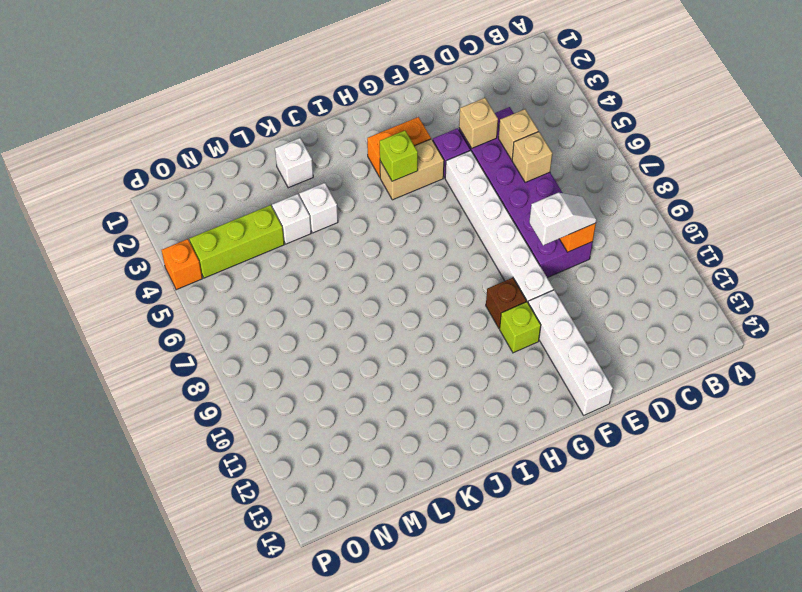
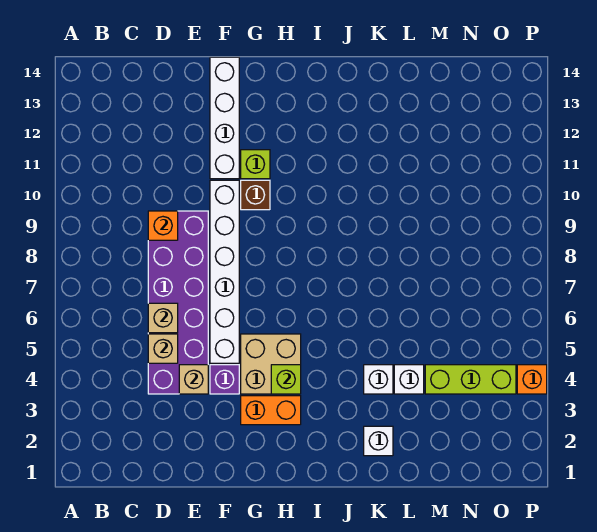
white slope D9:E9 level 3 top E -> none
tan brick G4:H4 level 1 -> tan brick G4:H5 level 1

